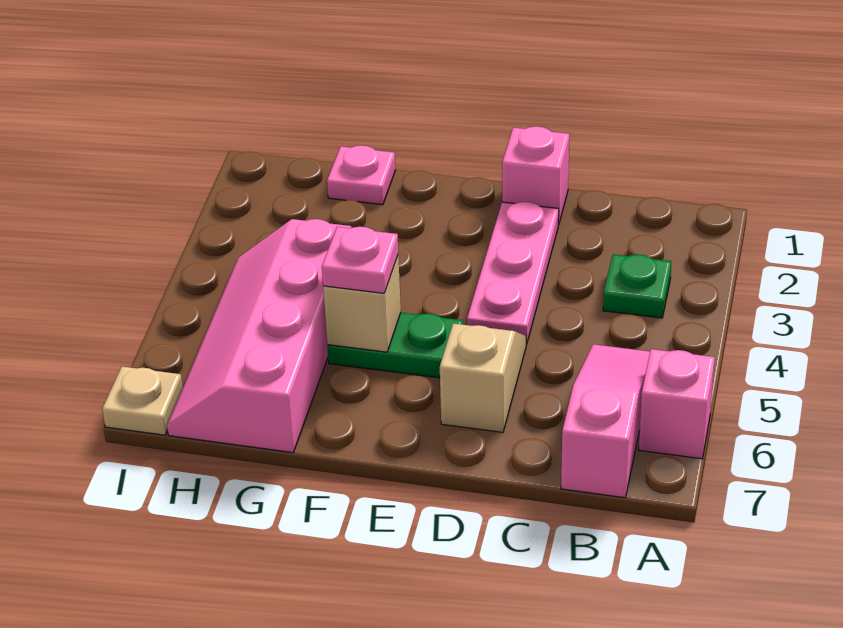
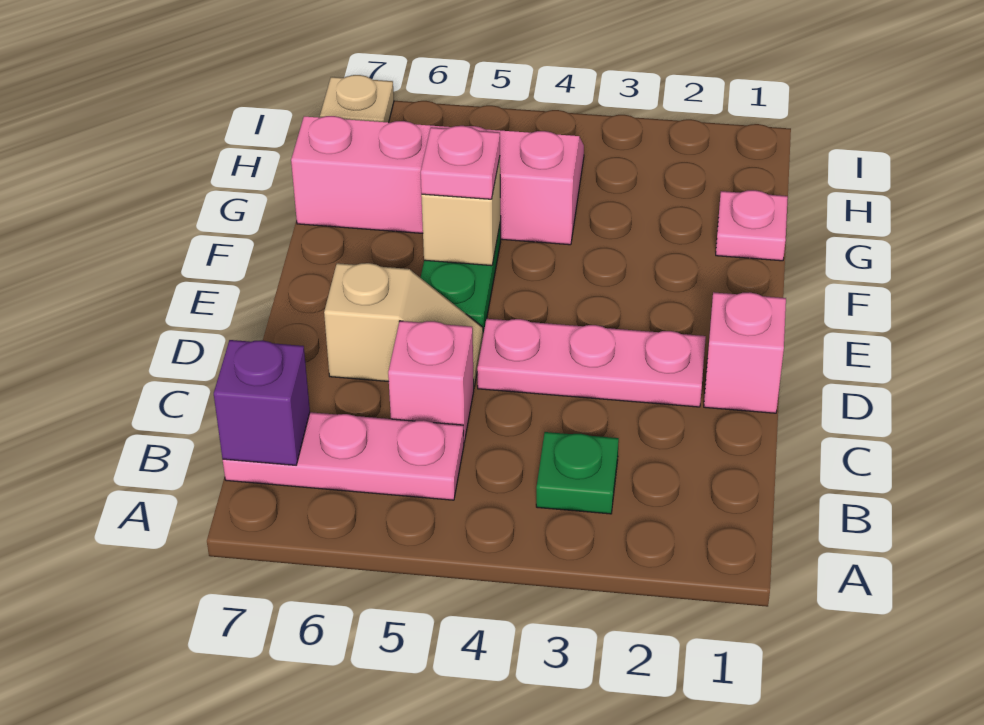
pink brick A6 level 1 -> pink brick C5 level 1
pink slope B5:B7 level 1 top 7 -> pink plate B5:B7 level 1
none -> purple brick B7 level 2

